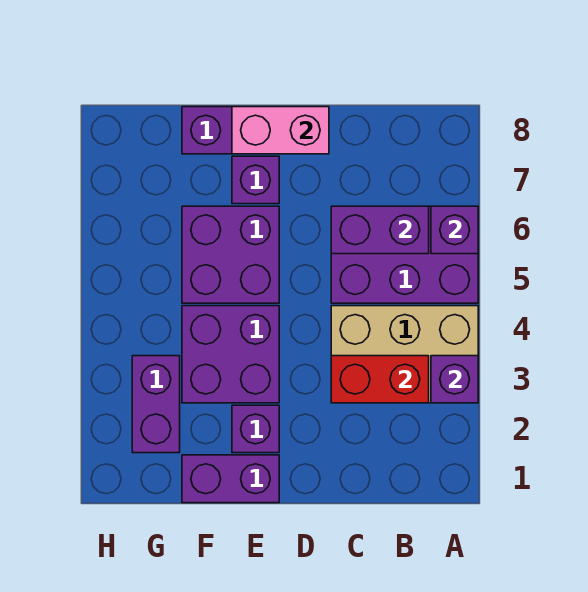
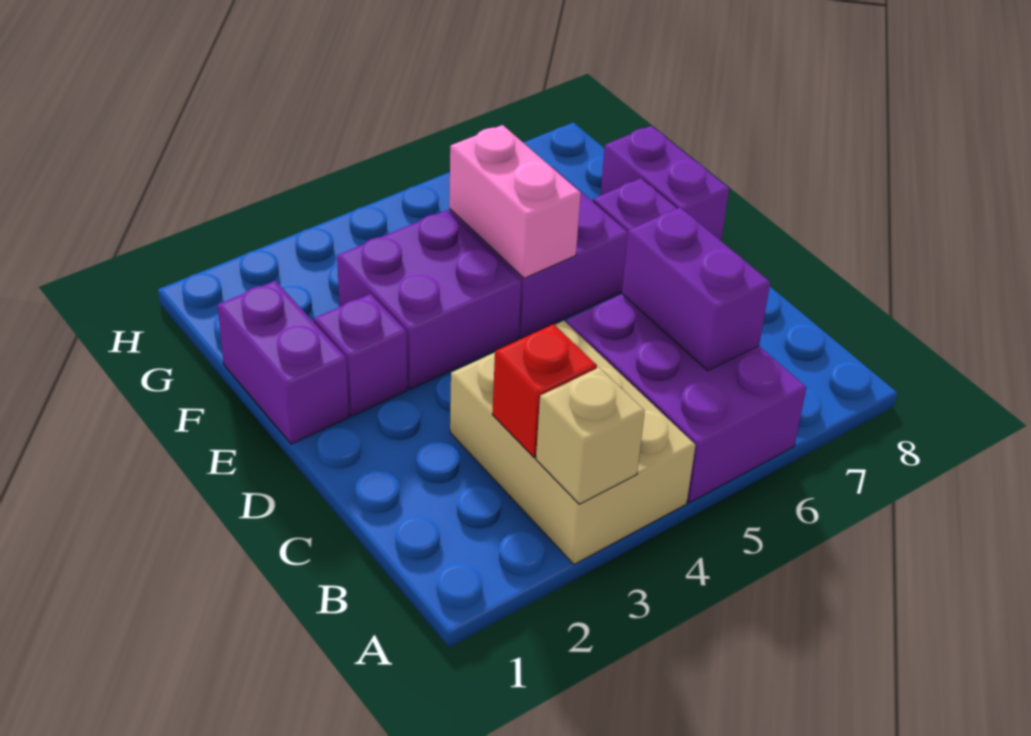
purple brick A3 level 2 -> tan brick A3 level 2
purple brick A6 level 2 -> none
red brick B3:C3 level 2 -> red brick B3 level 2
pink brick D8:E8 level 2 -> pink brick E5:F5 level 2
purple brick G2:G3 level 1 -> none

